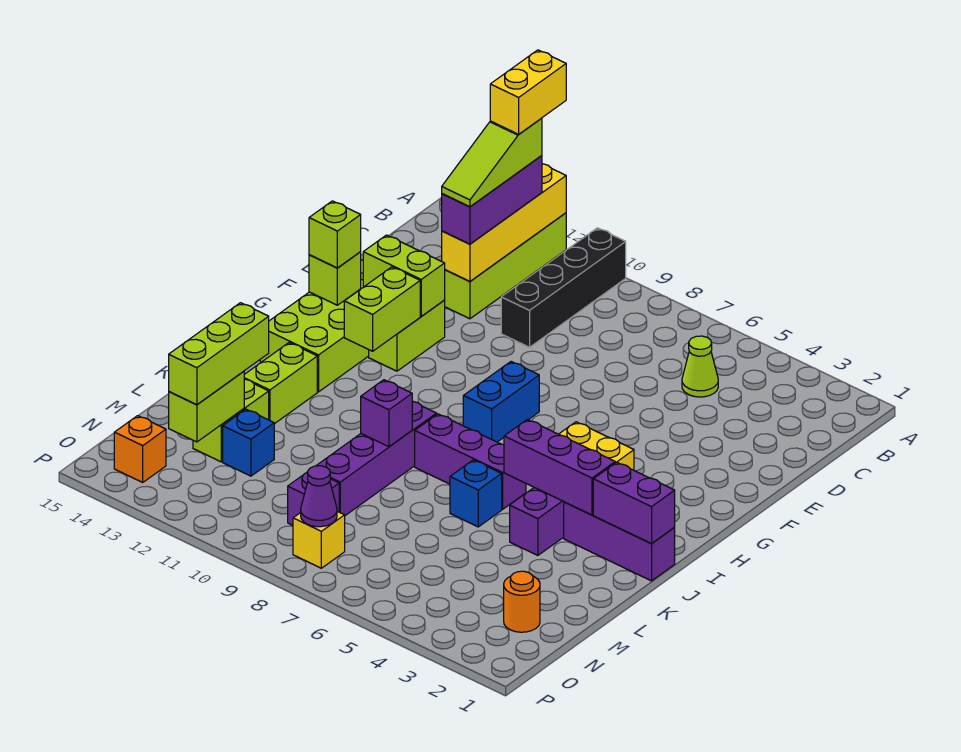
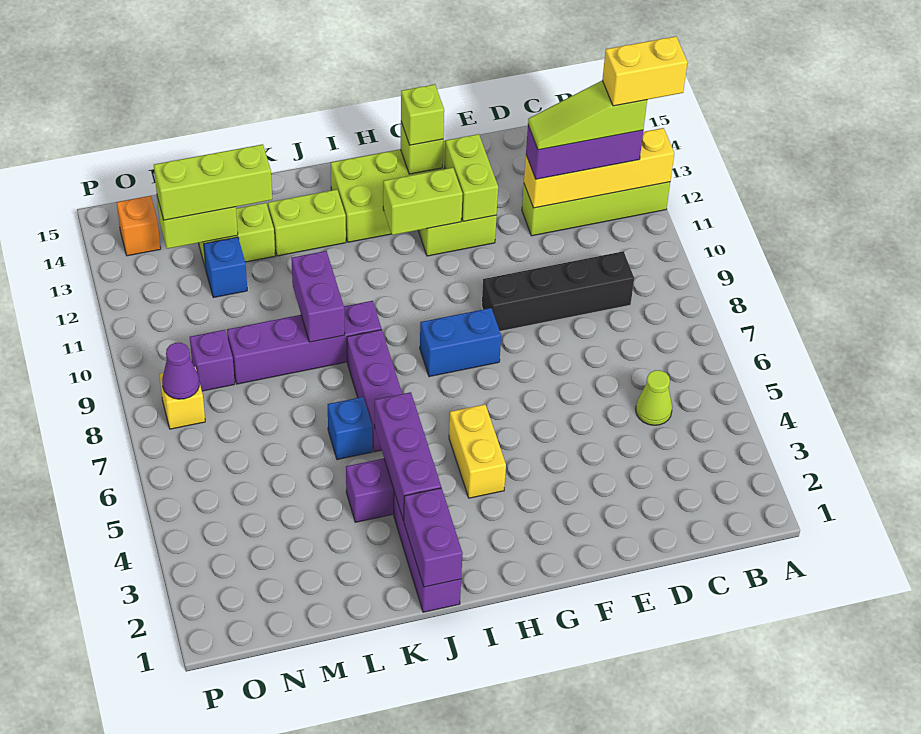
black brick A10:D10 level 1 -> black brick C9:F9 level 1
purple brick K9 level 2 -> purple brick K9:K10 level 2
orange round brick N2 level 1 -> none

